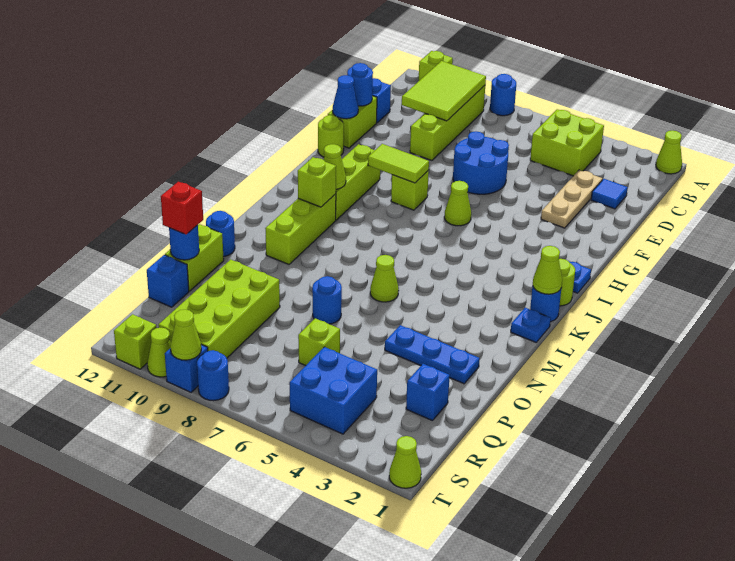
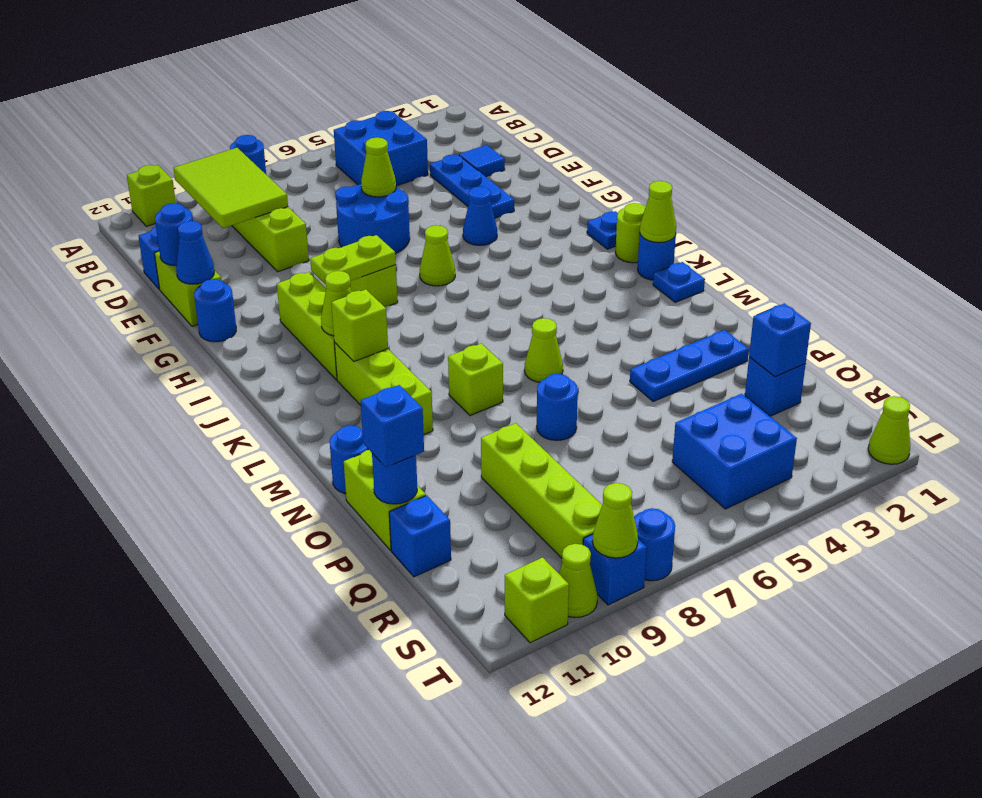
lime cone A1 level 1 -> lime cone E6 level 2
lime brick B4:C5 level 1 -> blue brick B4:C5 level 1
tan plate D3:F3 level 1 -> blue plate D3:F3 level 1
none -> blue cone G4 level 1
lime round brick G12 level 1 -> blue round brick G12 level 1
lime tile H8:H9 level 2 -> lime plate H8:H9 level 2
lime brick P9:S10 level 1 -> lime brick P9:S9 level 1
red brick P12 level 3 -> blue brick P12 level 3
none -> blue brick Q2 level 2
lime brick Q6 level 1 -> lime brick M8 level 1

